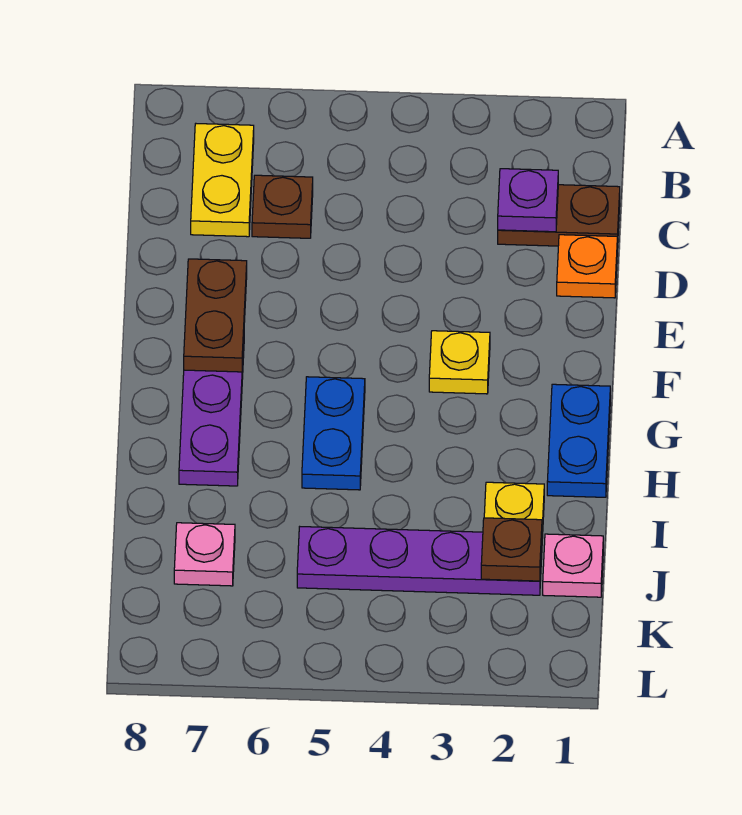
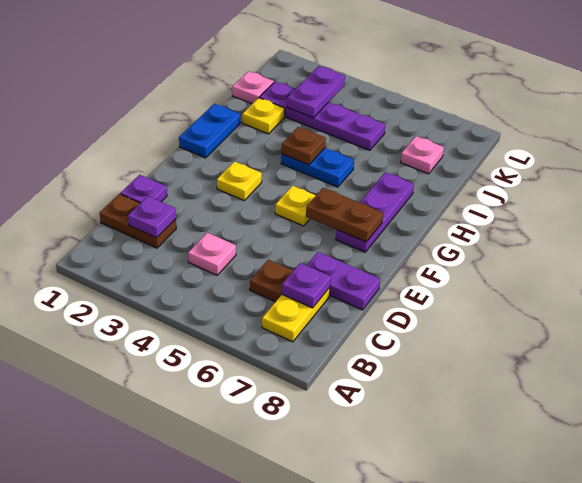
none -> pink plate C4 level 1
none -> purple plate C7 level 2
orange plate D1 level 1 -> purple plate D1 level 1
none -> purple plate D7:D8 level 1
brown plate E7:F7 level 2 -> brown plate F6:F7 level 2
none -> yellow plate F5 level 1
blue plate G5:H5 level 1 -> blue plate H4:H5 level 1
brown plate J2 level 2 -> brown plate H4 level 2
none -> purple plate J3:K3 level 2

